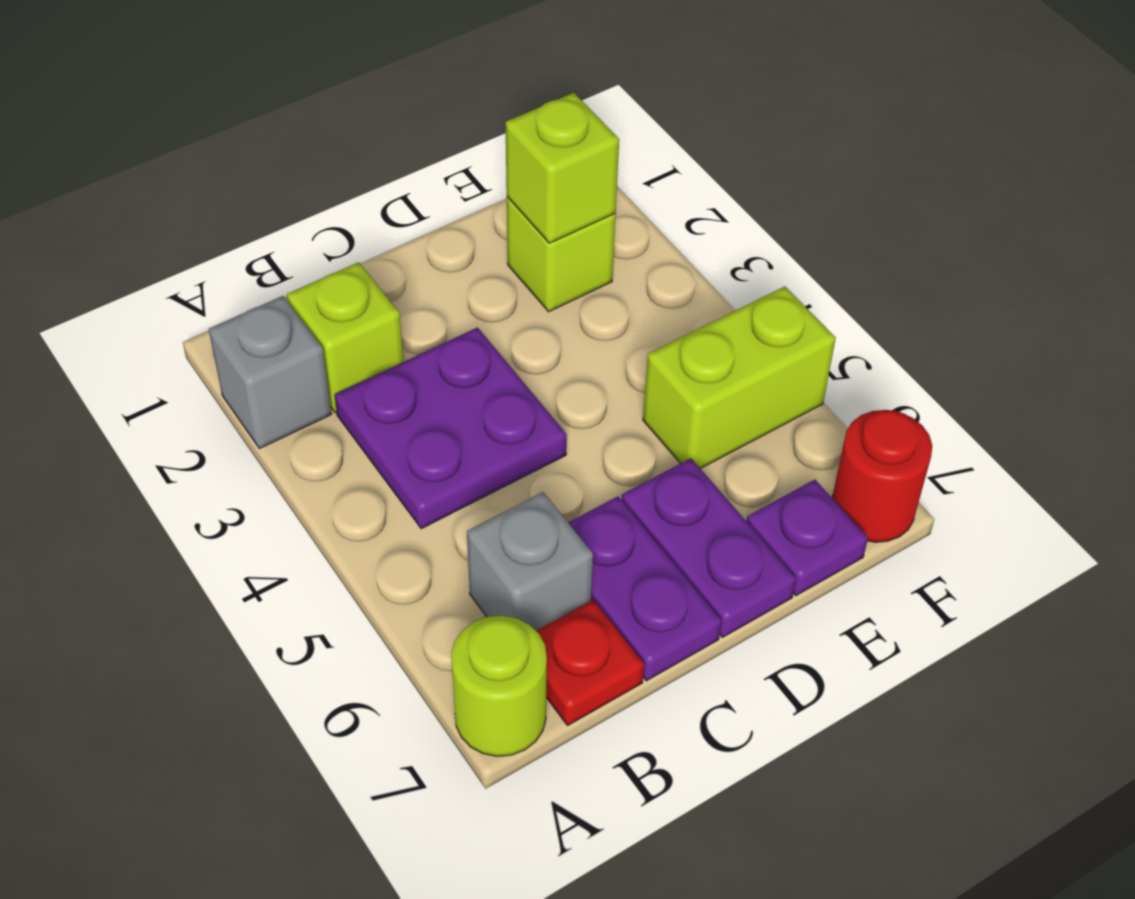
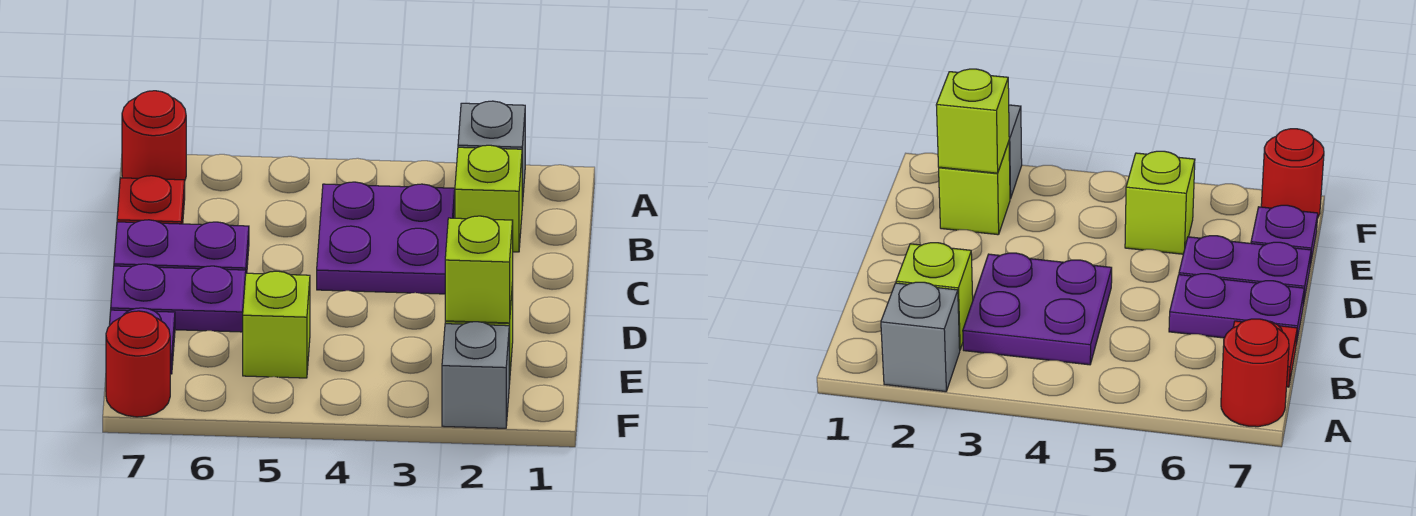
lime round brick A7 level 1 -> red round brick A7 level 1
grey brick B6 level 1 -> grey brick F2 level 1
lime brick E5:F5 level 1 -> lime brick E5 level 1

